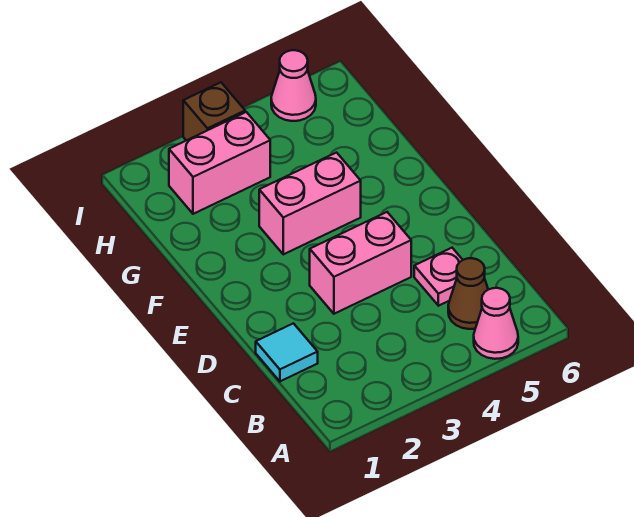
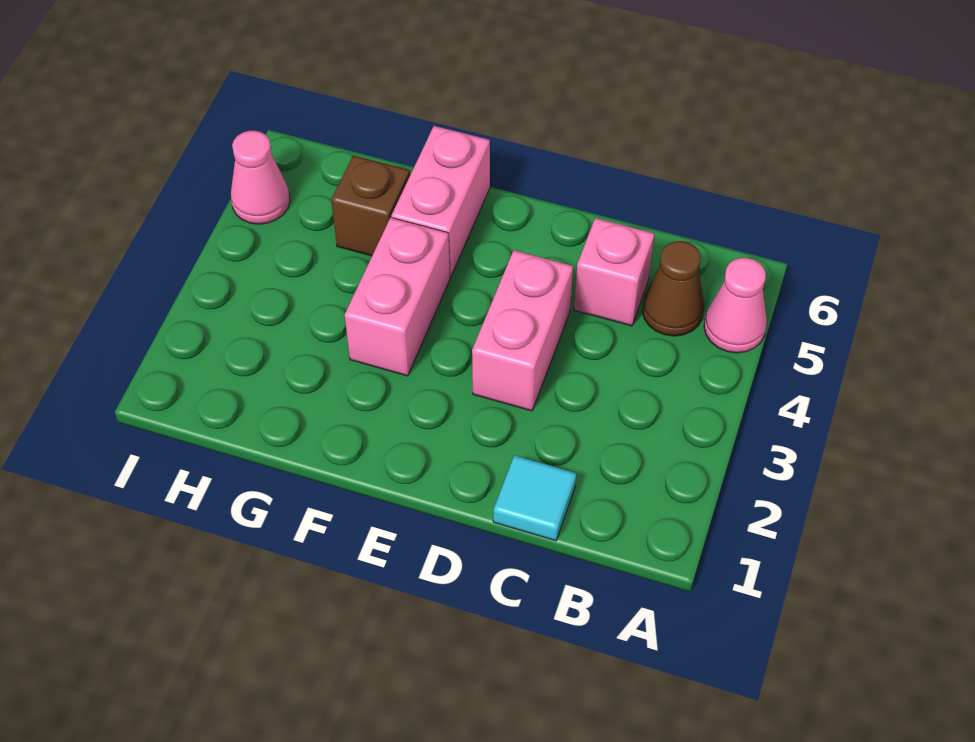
pink plate C5 level 1 -> pink brick C5 level 1
pink brick H2:H3 level 1 -> pink brick F5:F6 level 1
brown brick I3 level 1 -> brown brick G5 level 1

